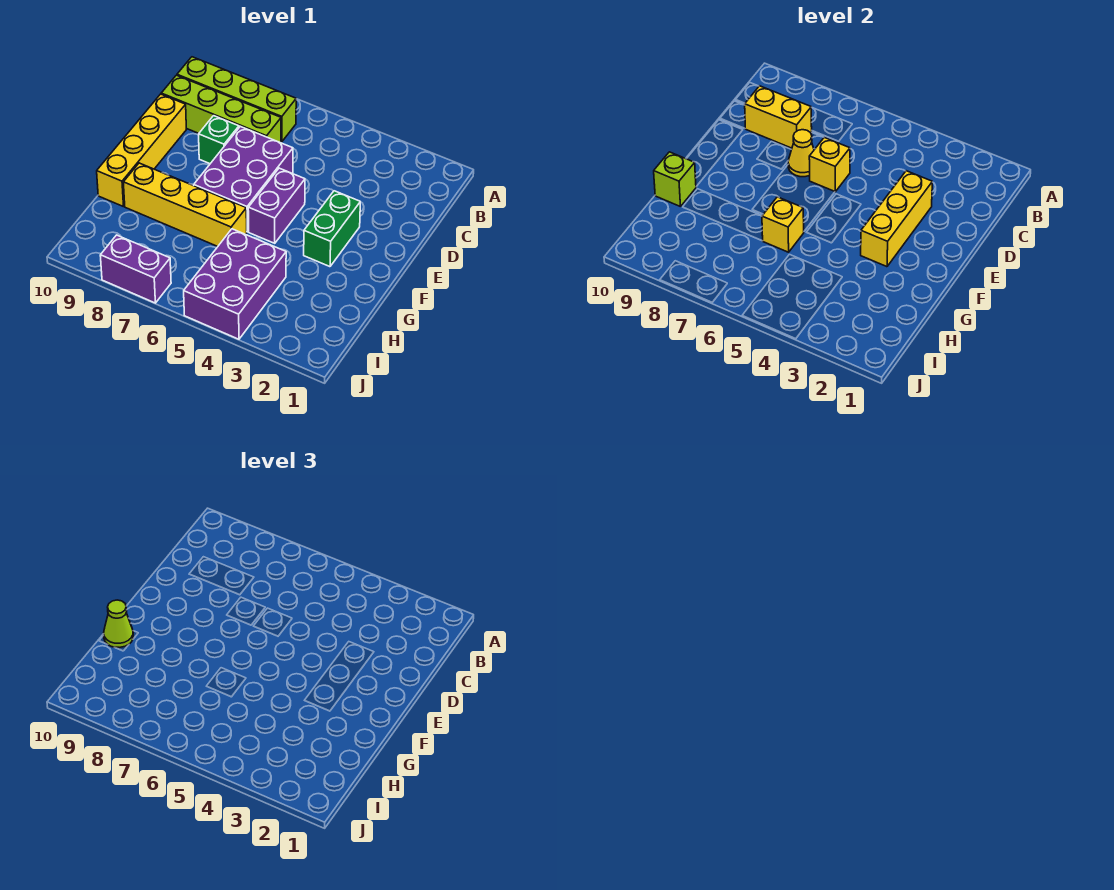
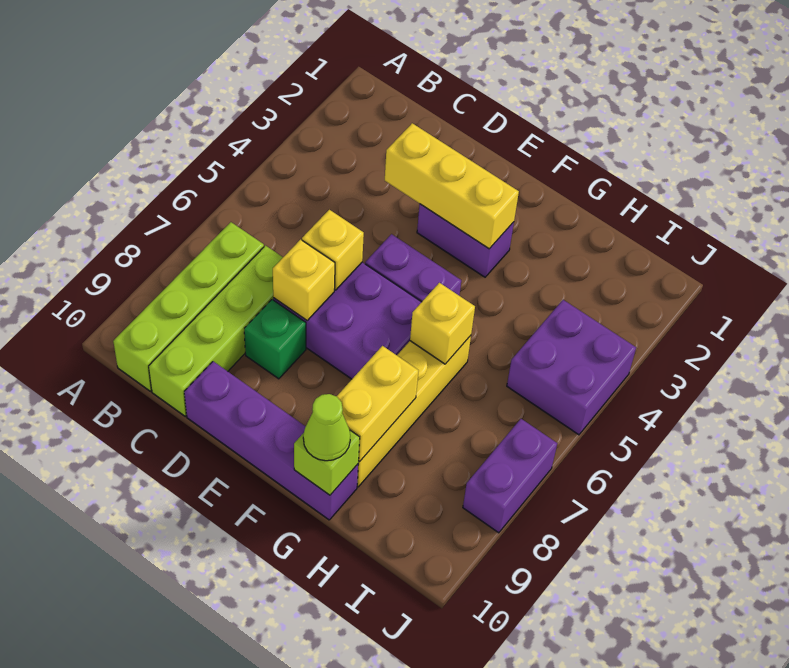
yellow brick C8:C9 level 2 -> yellow brick G8:G9 level 2
yellow cone D7 level 2 -> yellow brick D7 level 2
yellow brick D10:G10 level 1 -> purple brick D10:G10 level 1
green brick E3:F3 level 1 -> purple brick E3:F3 level 1
purple brick H4:J5 level 1 -> purple brick I4:J5 level 1

